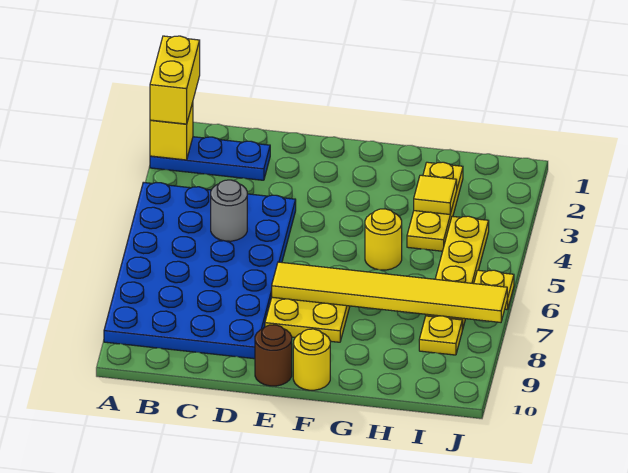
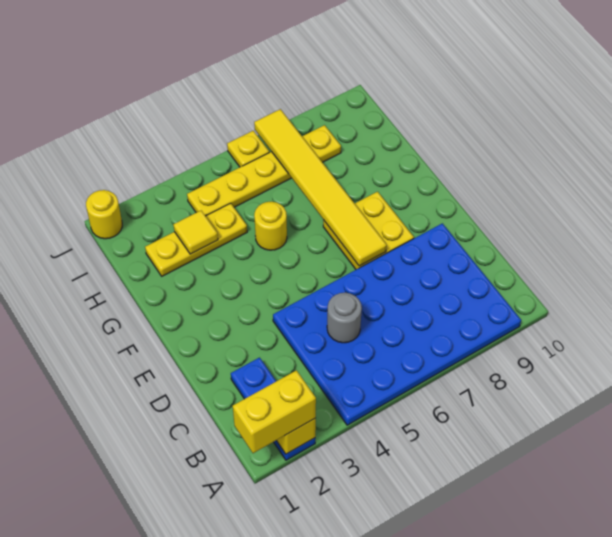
brown round brick E10 level 1 -> none
yellow round brick F10 level 1 -> yellow round brick J1 level 1

